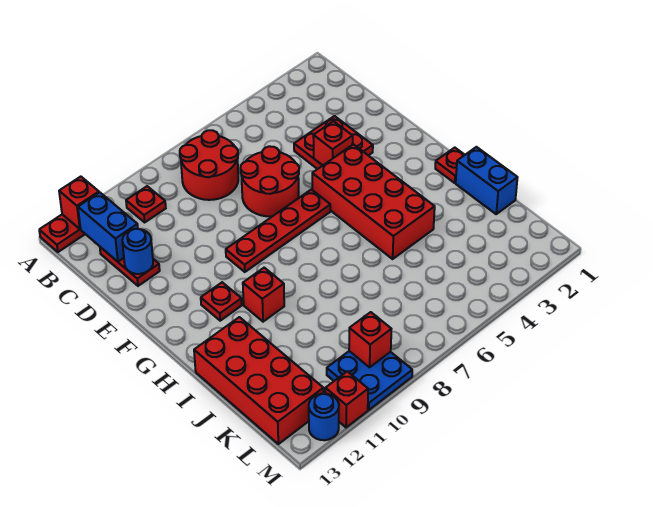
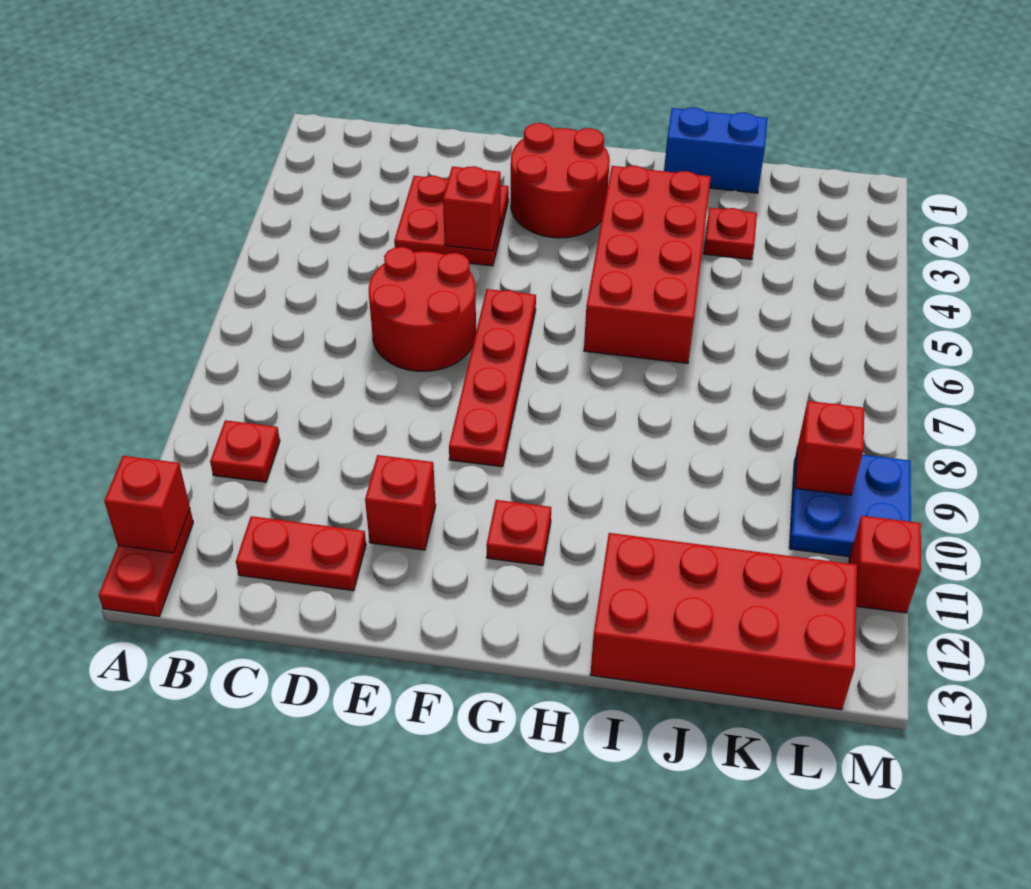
red round brick B7:C8 level 1 -> red round brick F2:G3 level 1
blue brick B12:C12 level 2 -> none
blue round brick D12 level 2 -> none
red brick F4:I5 level 1 -> red brick H3:I6 level 1
red plate H1 level 1 -> red plate J3 level 1
red brick H10 level 1 -> red brick E11 level 1
blue round brick M12 level 1 -> none

